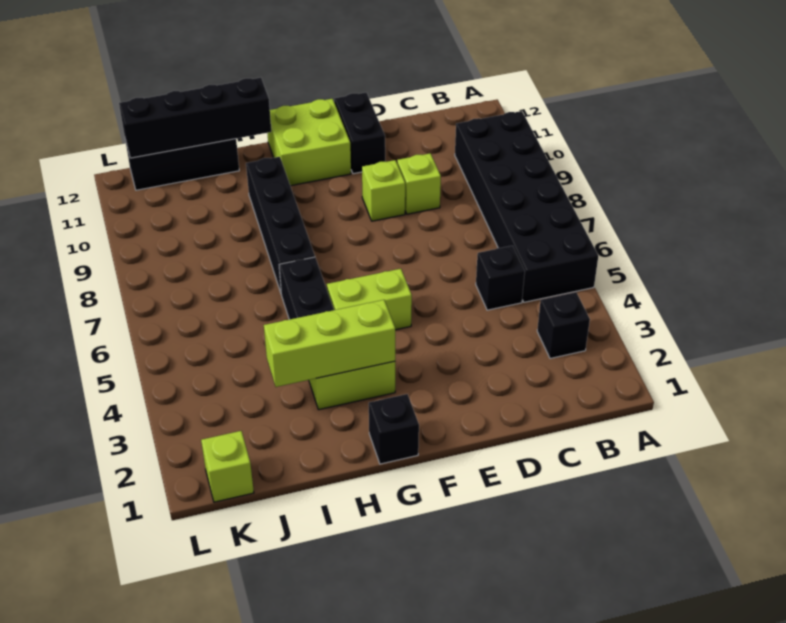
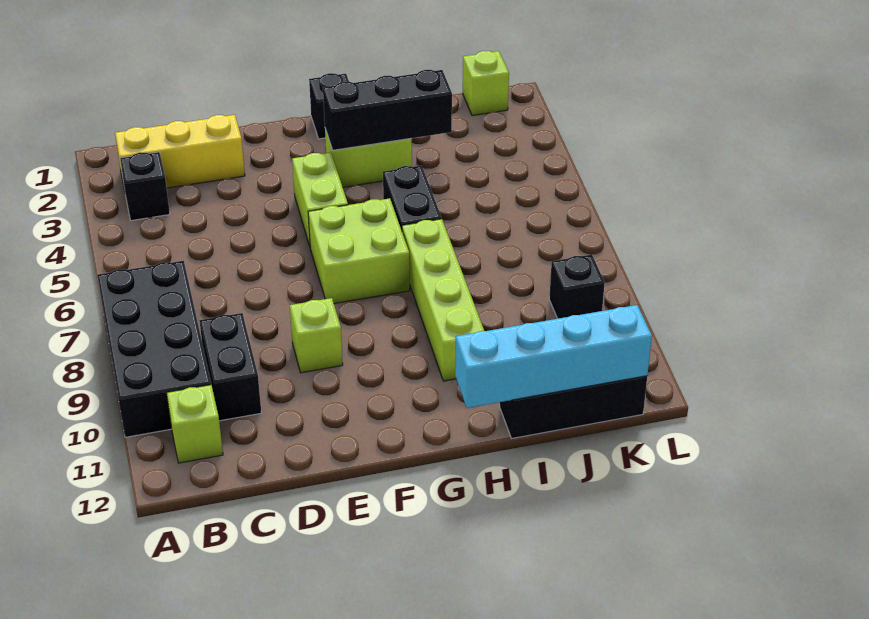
black brick A5:B10 level 1 -> black brick A7:B10 level 1
none -> yellow brick B2:D2 level 1
black brick C5 level 1 -> black brick K9 level 1
lime brick D9 level 1 -> lime brick B11 level 1
black brick E11:E12 level 1 -> black brick C9:C10 level 1
lime brick F5:G5 level 1 -> lime brick F4:F5 level 1
lime brick F11:G12 level 1 -> lime brick F6:G7 level 1
lime brick G3:I3 level 2 -> black brick G3:I3 level 2
black brick H7:H10 level 1 -> lime brick H7:H10 level 1
black brick H12:K12 level 2 -> cyan brick H12:K12 level 2

